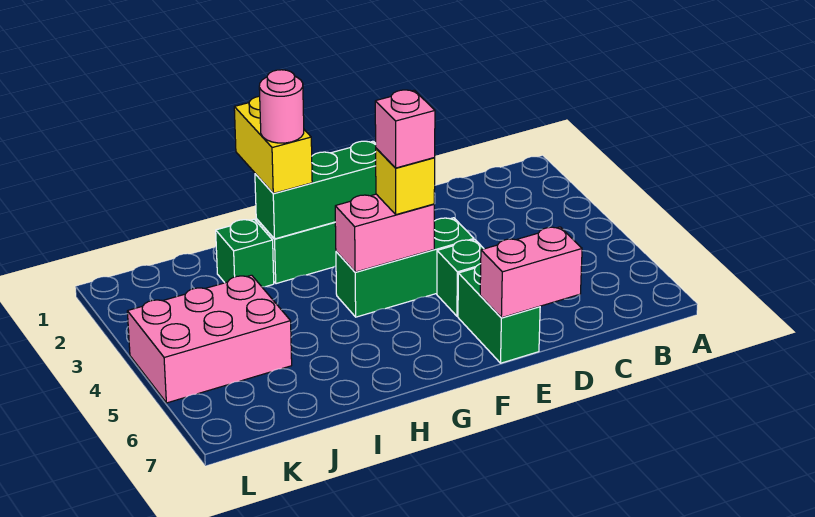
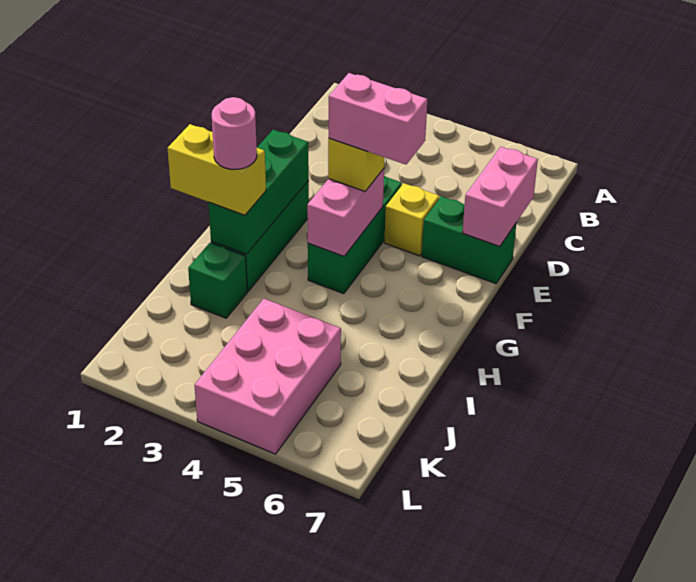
green brick E5 level 1 -> yellow brick E5 level 1
pink brick F4 level 4 -> pink brick F4:F5 level 4

